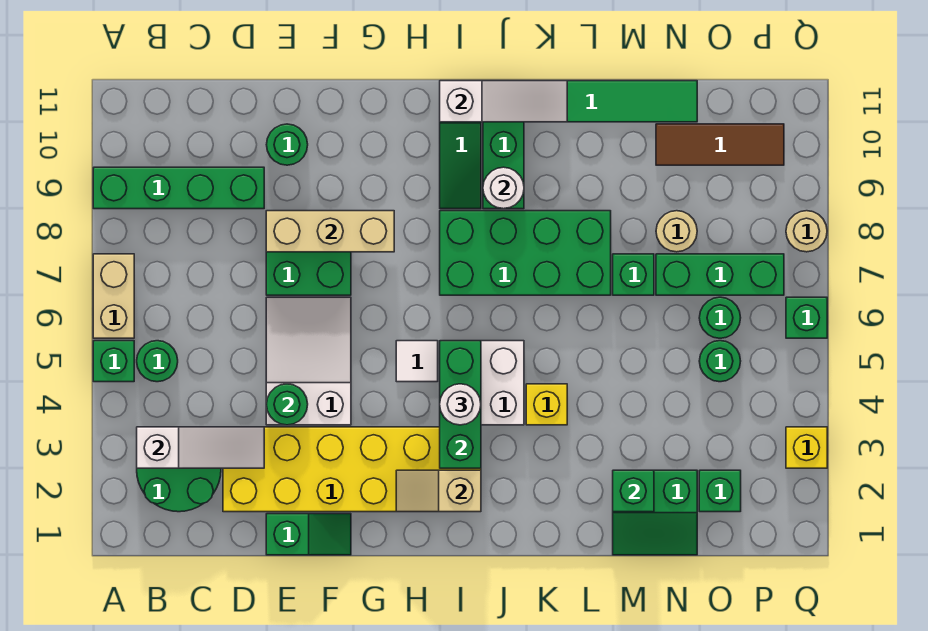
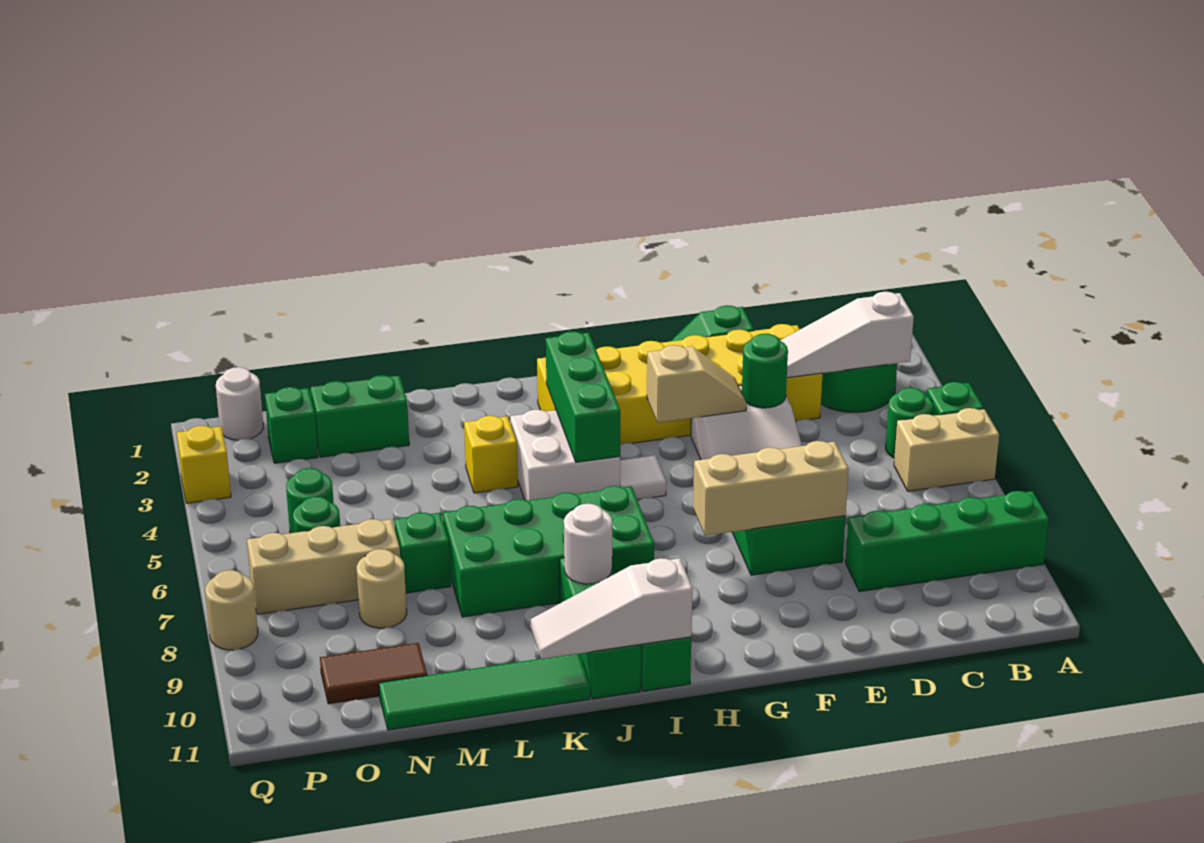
tan brick A6:A7 level 1 -> tan brick A6:B6 level 1
green round brick E10 level 1 -> none
tan slope H2:I2 level 2 top I -> tan slope F4:G4 level 2 top G
white round brick I4 level 3 -> white round brick P1 level 1
green brick M2 level 2 -> none
green brick N7:P7 level 1 -> tan brick N7:P7 level 1
brown tile N10:P10 level 1 -> brown tile N10:O10 level 1
green brick Q6 level 1 -> none

